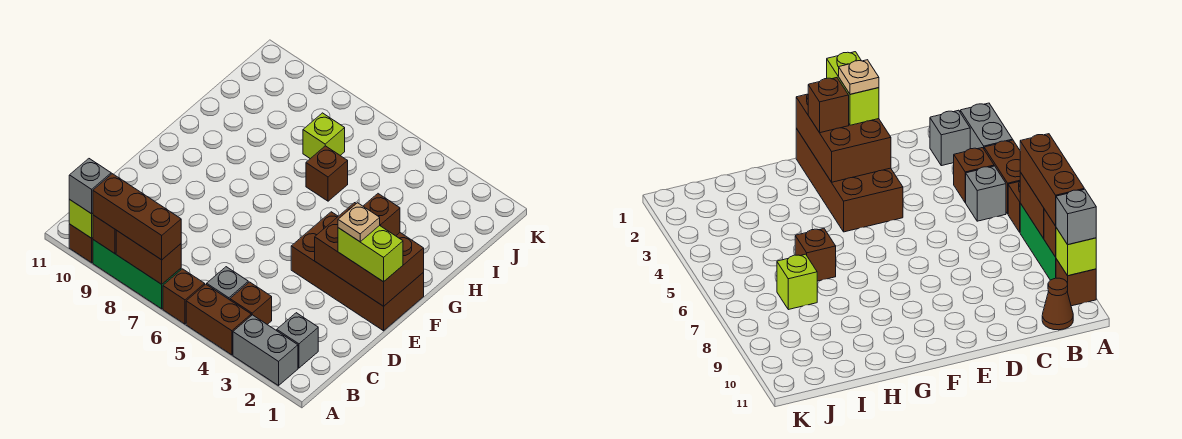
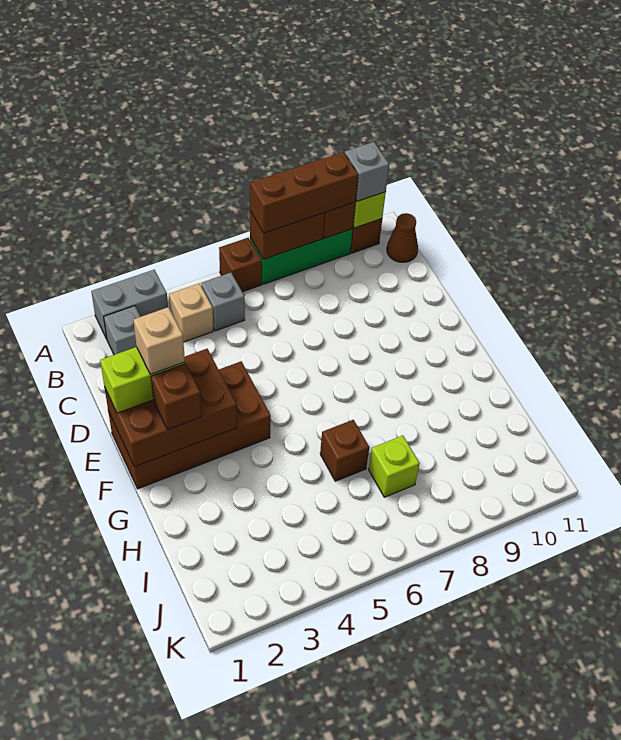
brown brick A4:A5 level 1 -> none
brown brick B4 level 1 -> tan brick B4 level 1
tan plate E2 level 4 -> tan brick E2 level 4

